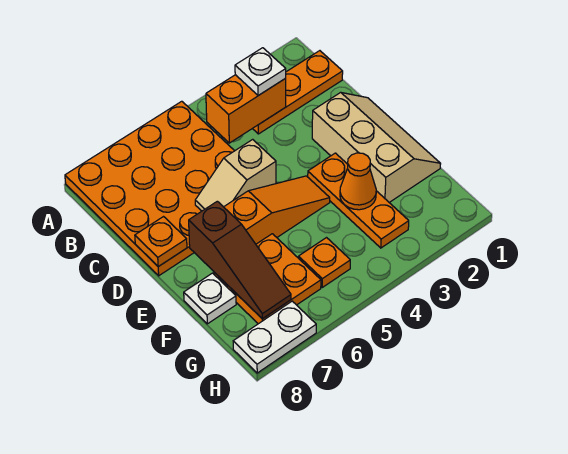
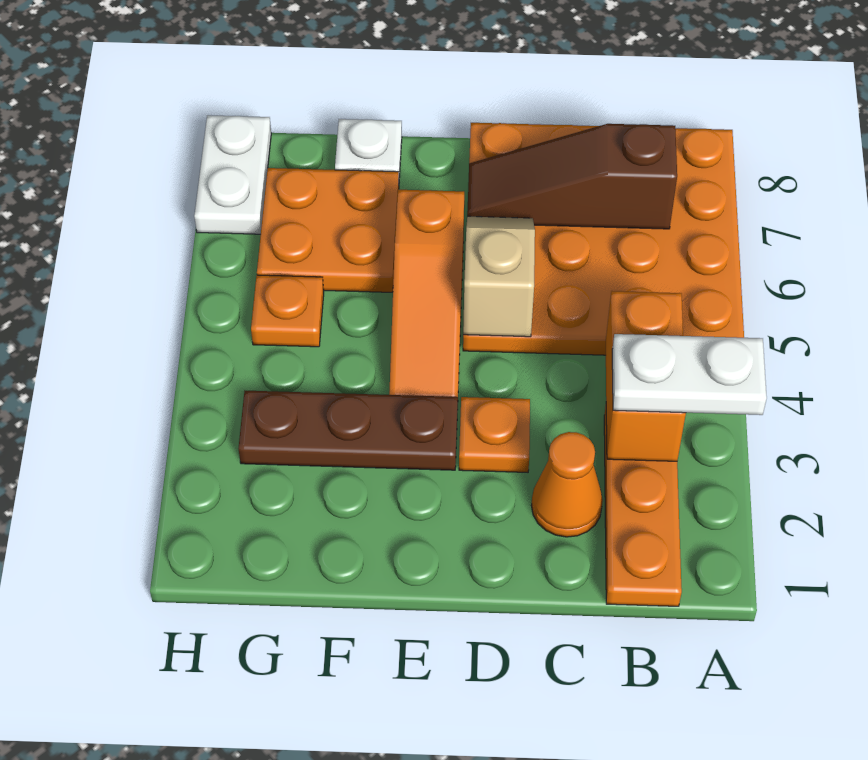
white plate B3 level 3 -> white plate A3:B3 level 3
tan slope D1:F2 level 1 top 2 -> none
orange plate D8 level 2 -> orange plate D3 level 1
orange plate E3:G3 level 1 -> brown plate E3:G3 level 1
brown slope E7:G7 level 2 top E -> brown slope B7:D7 level 2 top B
orange cone F3 level 2 -> orange cone C2 level 1

